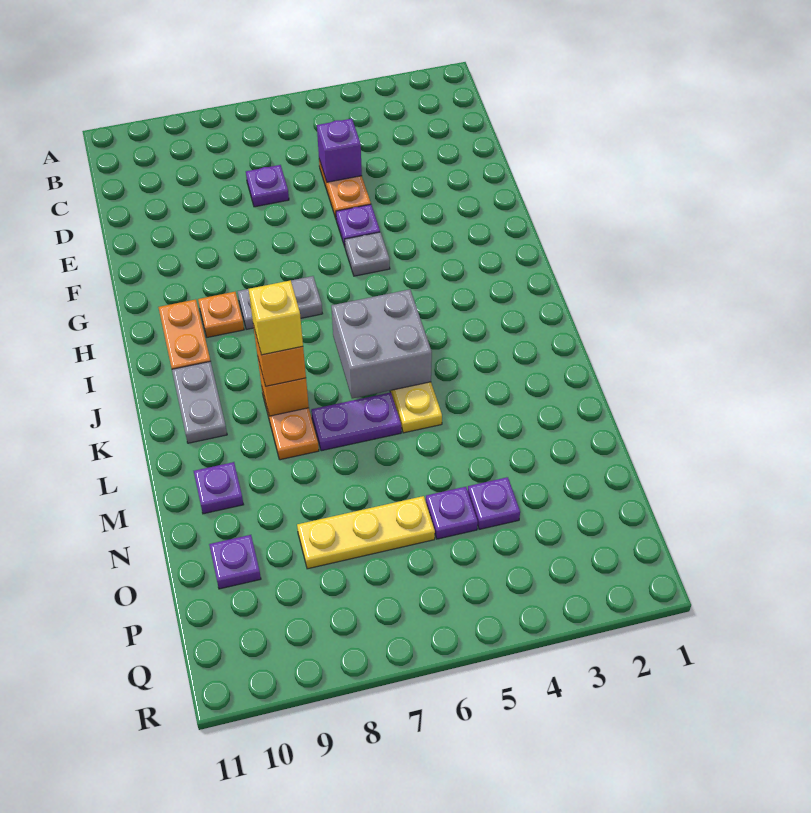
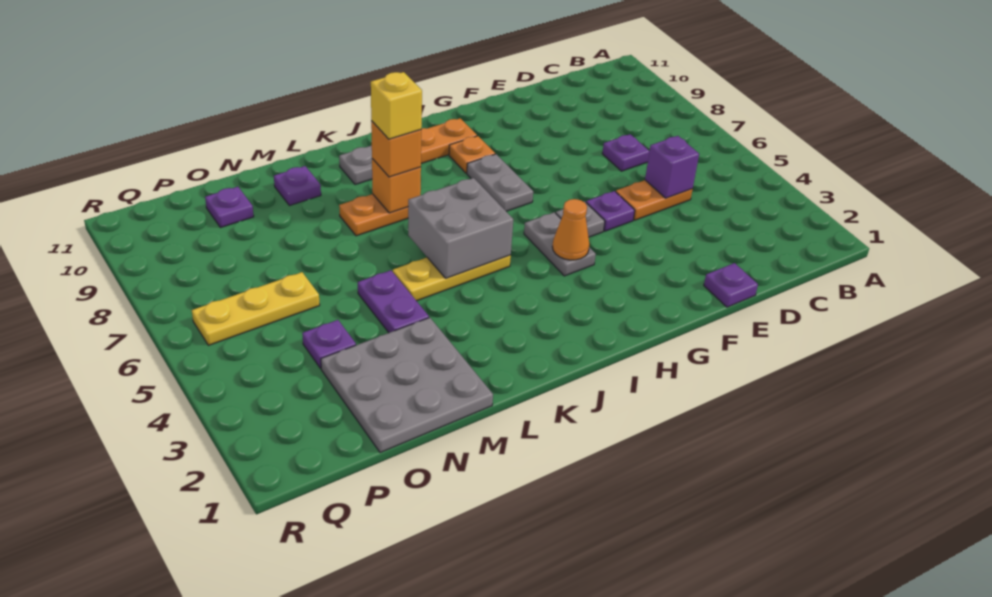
none -> grey plate H4:H5 level 1
none -> orange cone H4 level 2
purple plate L6:L7 level 1 -> purple plate M4:M5 level 1
none -> grey plate M1:O3 level 1
purple plate O5 level 1 -> purple plate E1 level 1
yellow plate O6:O8 level 1 -> yellow plate O6:Q6 level 1

